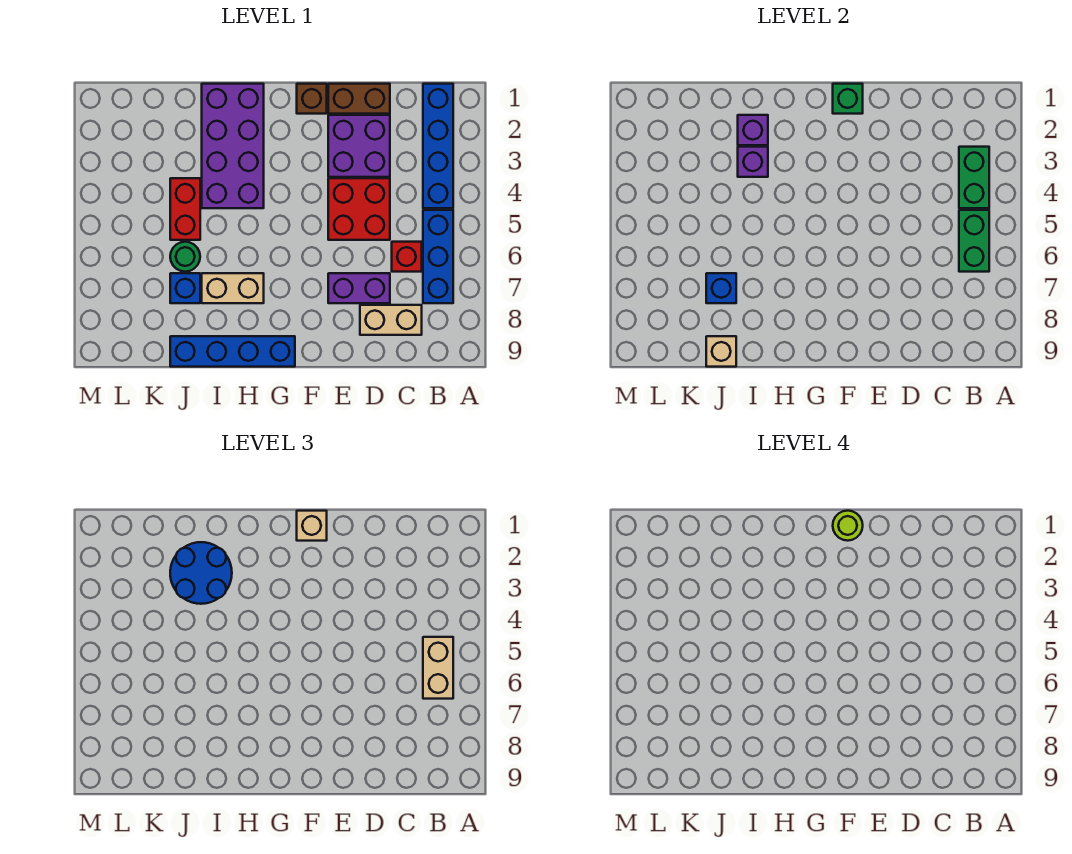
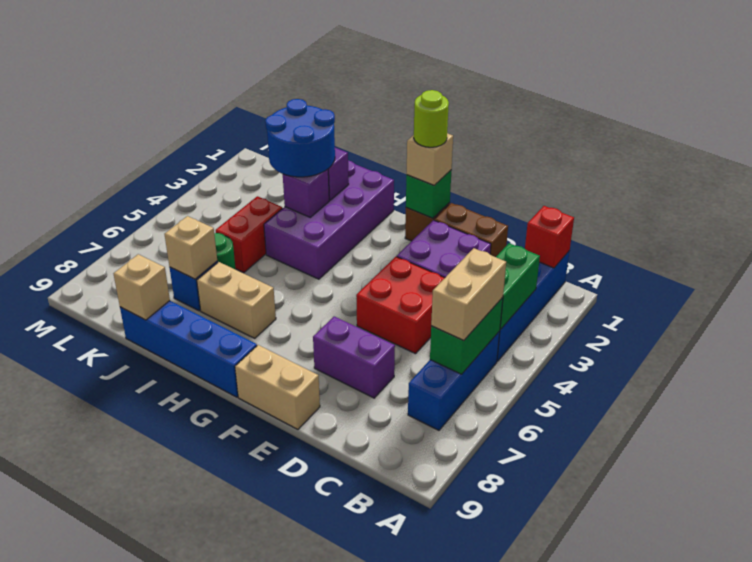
red brick C6 level 1 -> red brick B1 level 2
tan brick C8:D8 level 1 -> tan brick E9:F9 level 1
blue brick J7 level 2 -> tan brick J7 level 2

